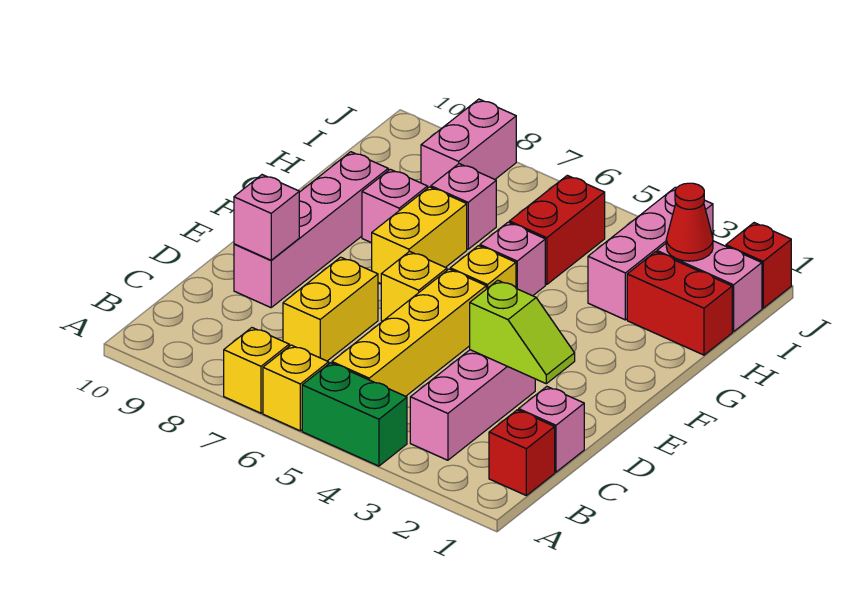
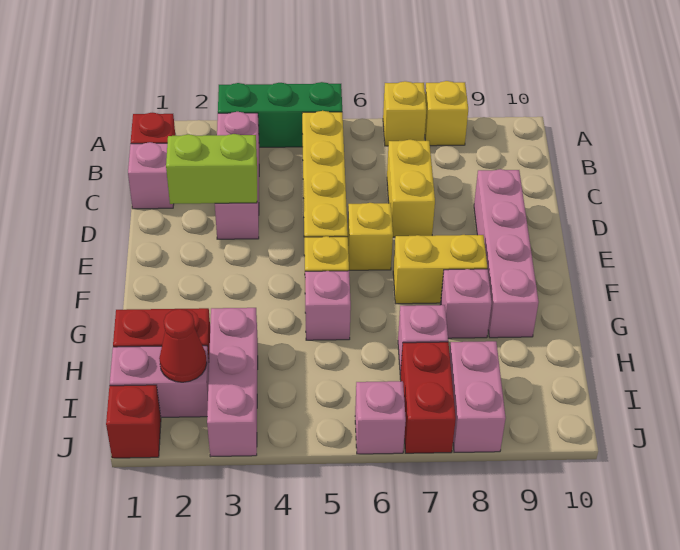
green brick A4:A5 level 1 -> green brick A3:A5 level 1
yellow brick A6 level 1 -> yellow brick A8 level 1
lime slope D2:D3 level 2 top 3 -> lime brick D2:D3 level 2
pink brick D9 level 2 -> pink brick J6 level 1
yellow brick F7:G7 level 1 -> yellow brick F7:F8 level 1
red brick H5:I5 level 1 -> red brick I7:J7 level 1

